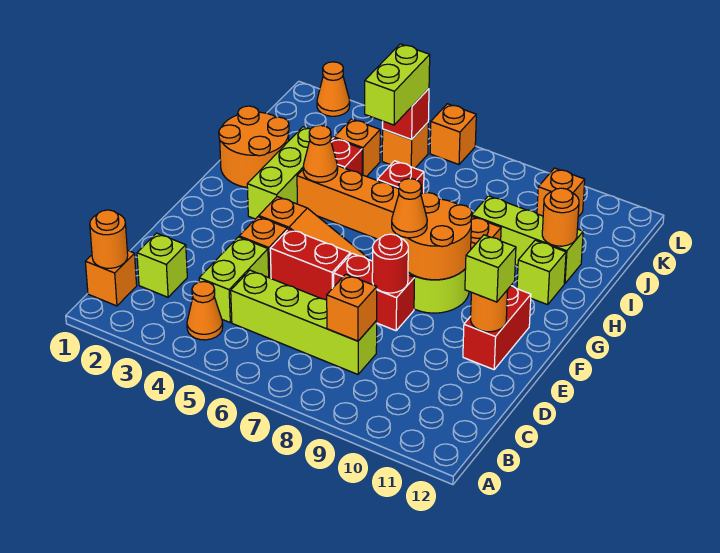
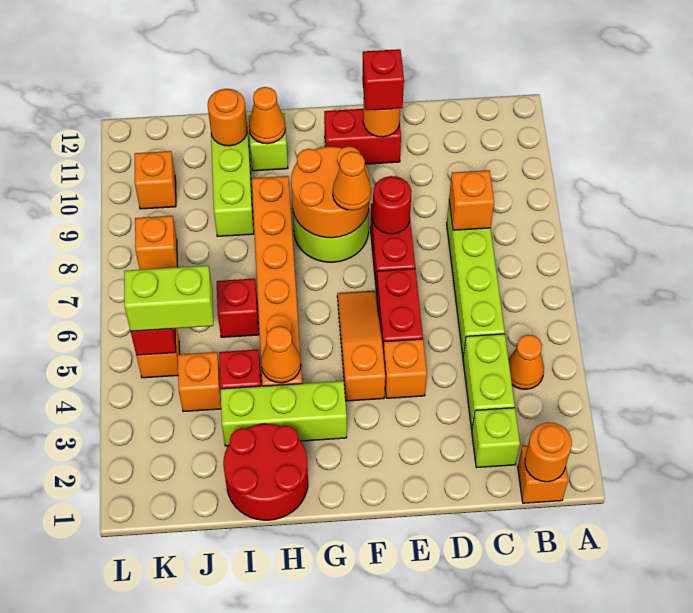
lime brick C4:D4 level 1 -> lime brick C3:C4 level 1
lime brick E11 level 3 -> red brick E11 level 3
orange round brick H1:I2 level 1 -> red round brick H1:I2 level 1
orange cone L2 level 1 -> orange cone H11 level 2
orange brick L6 level 1 -> orange brick K8 level 1

